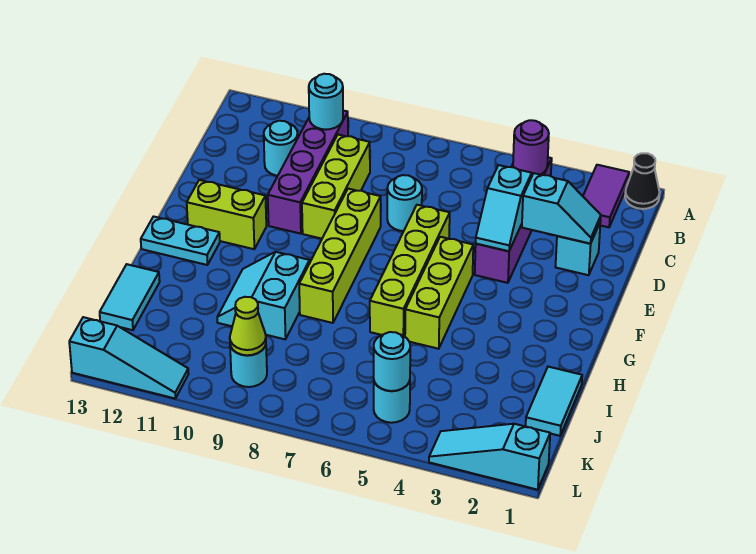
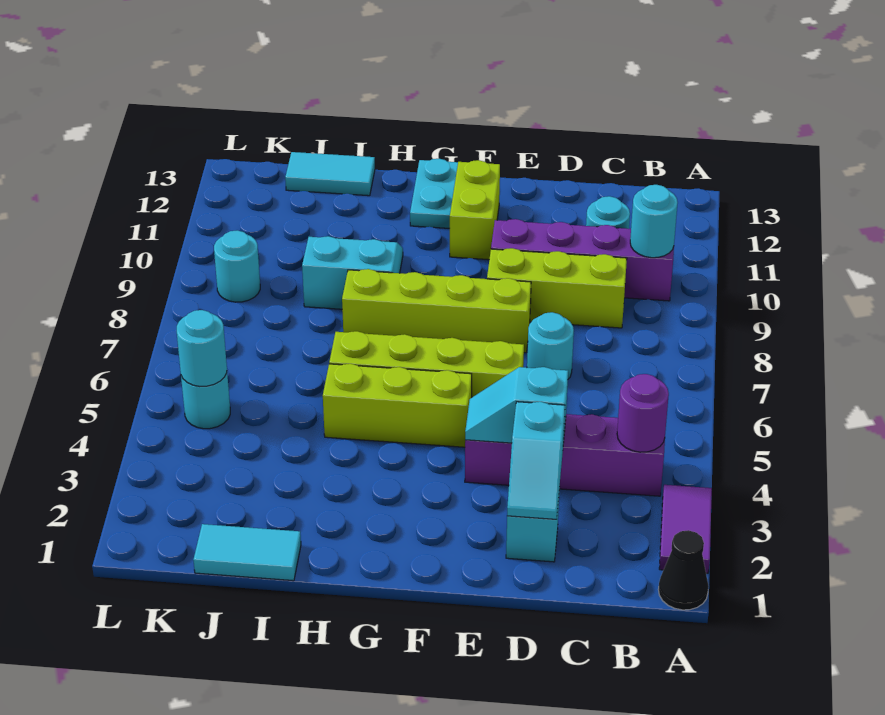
purple tile A2:B2 level 1 -> purple tile A2:A3 level 1
lime cone K9 level 2 -> none
cyan slope L1:L3 level 1 top 1 -> none
cyan slope L11:L13 level 1 top 13 -> none

